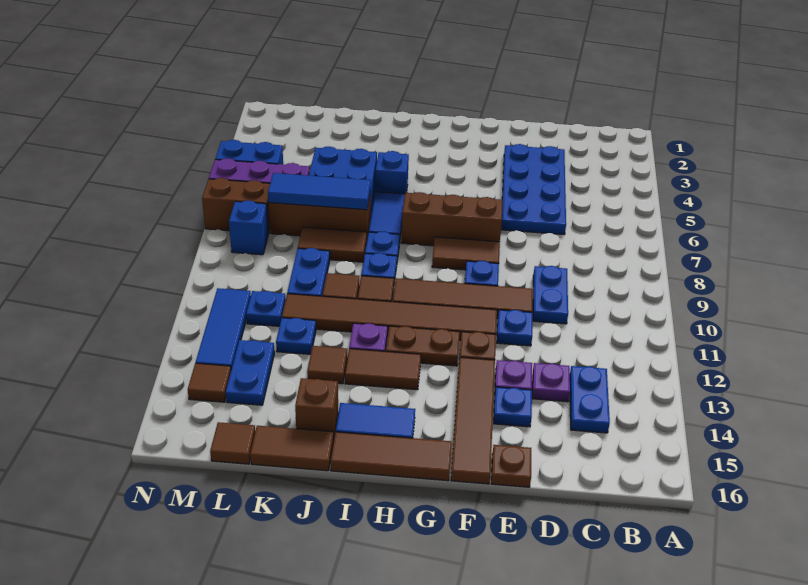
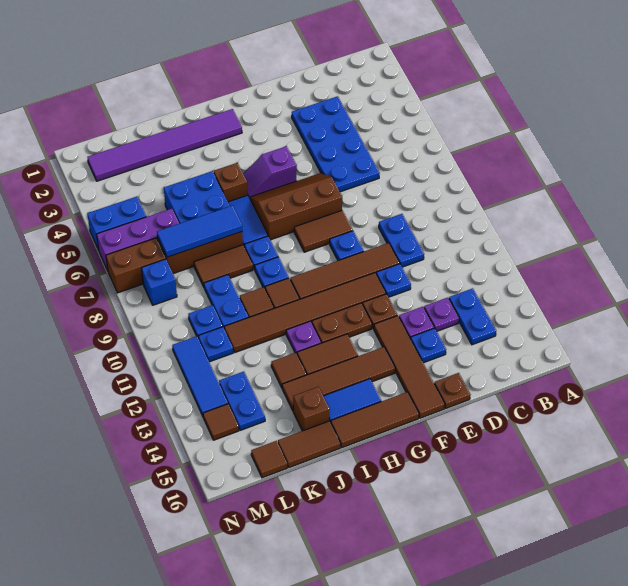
none -> purple slope G5:H5 level 1 top G
none -> brown tile G14:J14 level 1
none -> purple tile H2:M2 level 1
blue brick I5 level 1 -> brown brick I5 level 1
blue plate K12 level 1 -> blue plate L10 level 1

